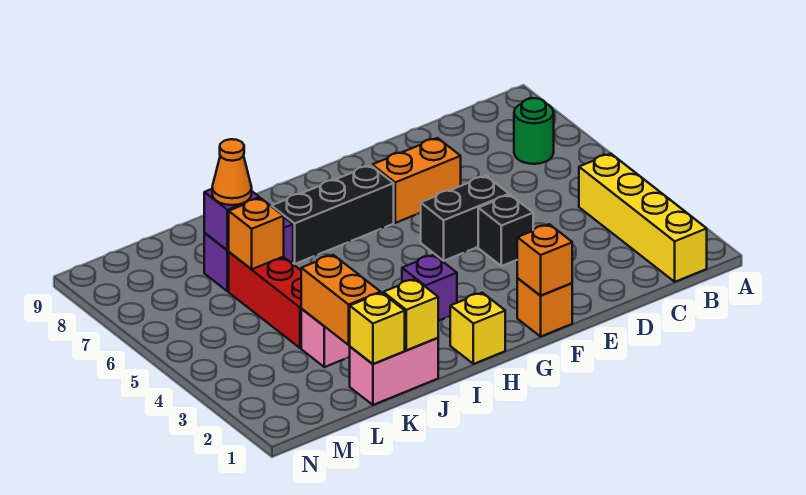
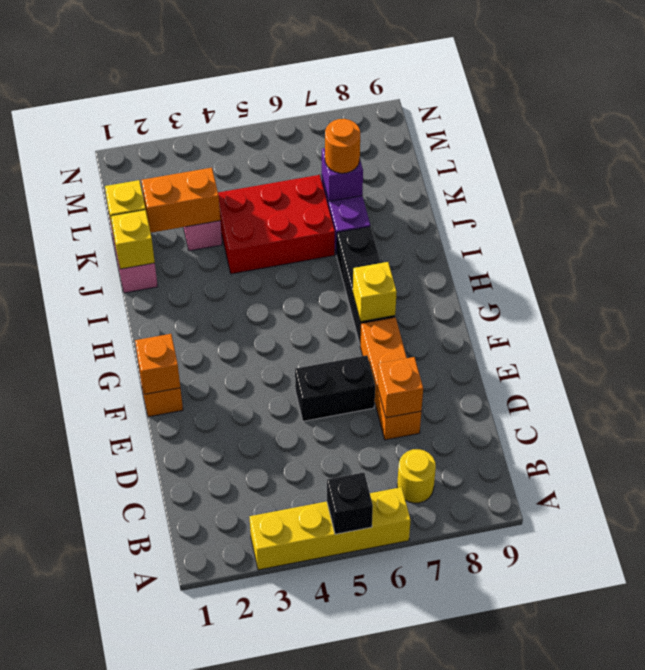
yellow brick B1:B4 level 1 -> yellow brick A3:A6 level 1
green round brick B7 level 1 -> yellow round brick B7 level 1
black brick E4 level 1 -> black brick A5 level 2
black brick E5:F5 level 1 -> black brick E5:E6 level 1
orange brick E7:F7 level 1 -> orange brick D7:F7 level 1
yellow brick H1 level 1 -> yellow brick G7 level 2
purple brick H3 level 1 -> none
red brick K4:K6 level 1 -> red brick J4:K6 level 1
orange brick K6 level 2 -> orange brick D7 level 2
orange cone K7 level 3 -> orange round brick K7 level 3

